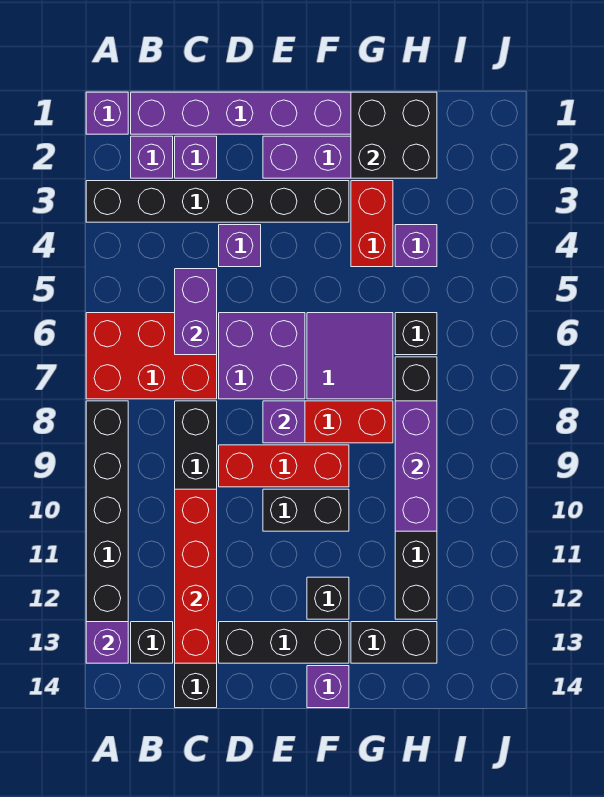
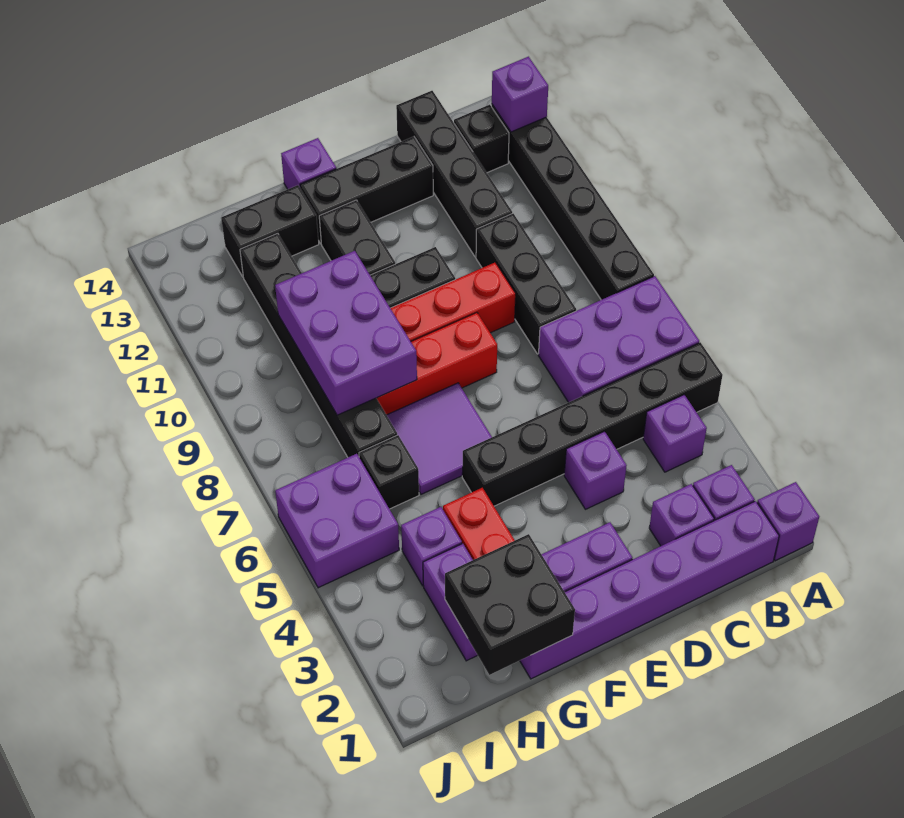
black brick A3:F3 level 1 -> black brick A5:F5 level 1
red brick A6:C7 level 1 -> purple brick A6:C7 level 1
purple brick C5:C6 level 2 -> purple brick H2:H3 level 1
red brick C10:C13 level 2 -> none
purple brick D6:E7 level 1 -> purple brick I5:J6 level 1
purple brick E8 level 2 -> purple brick B4 level 1
black brick F12 level 1 -> black brick F11:F12 level 1
purple brick H8:H10 level 2 -> purple brick G8:H10 level 2

